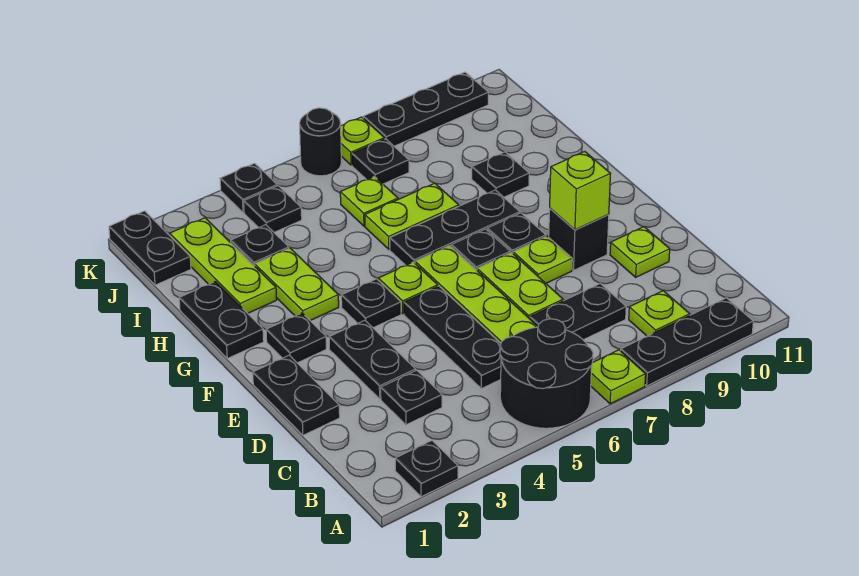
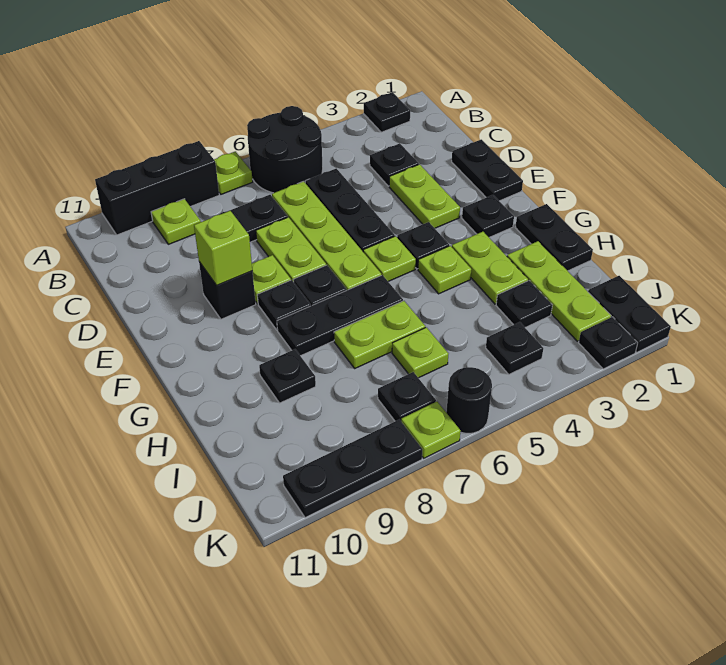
black plate A8:A10 level 1 -> black brick A8:A10 level 1
black plate D3:E3 level 1 -> lime plate D3:E3 level 1
lime plate D10 level 1 -> lime plate G4 level 1
black plate K4 level 1 -> black plate K2 level 1

